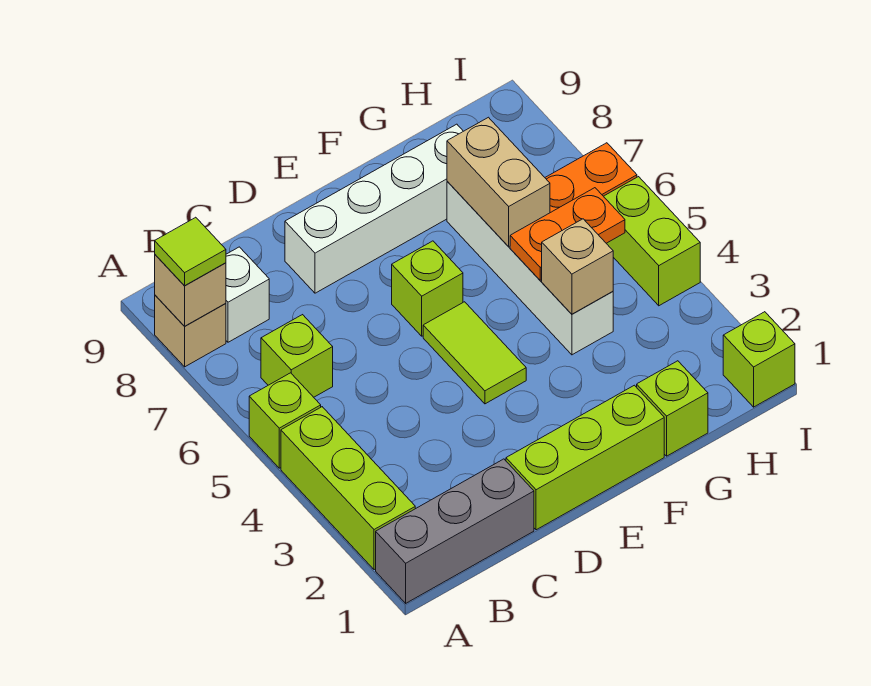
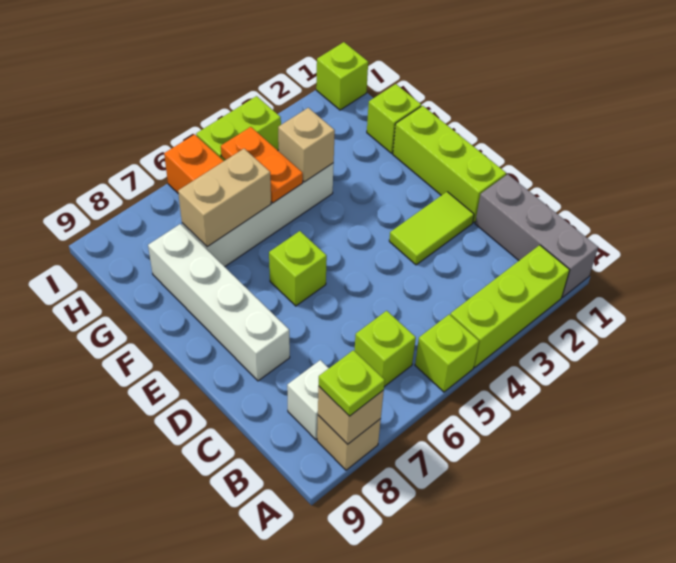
lime tile A8 level 3 -> lime plate A8 level 3
lime tile E4:E5 level 1 -> lime tile D2:D3 level 1

